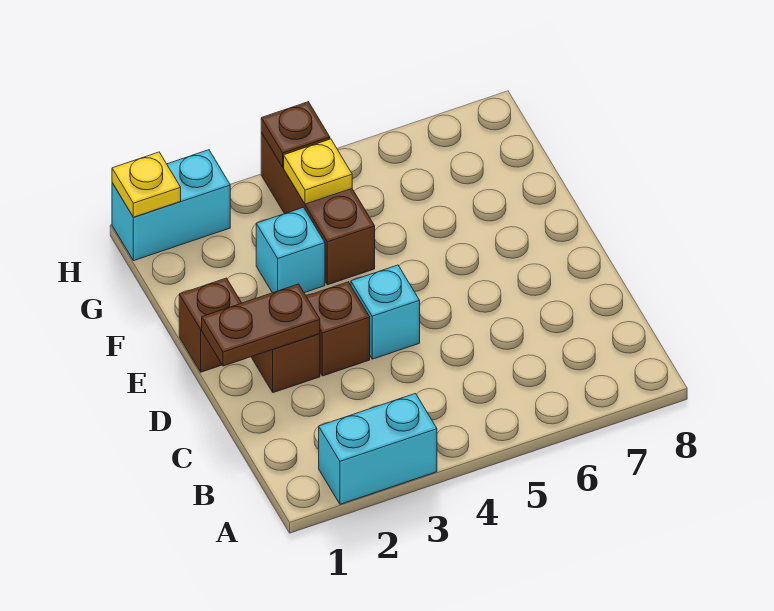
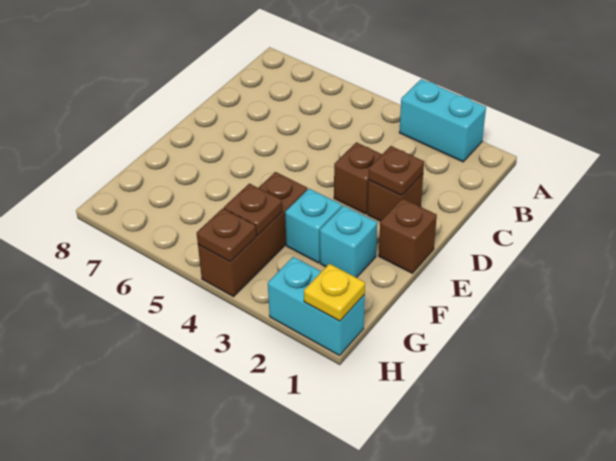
brown plate D1:D2 level 2 -> brown plate D2 level 2
cyan brick D4 level 1 -> cyan brick F2 level 1
yellow plate G4 level 2 -> brown plate G4 level 2

